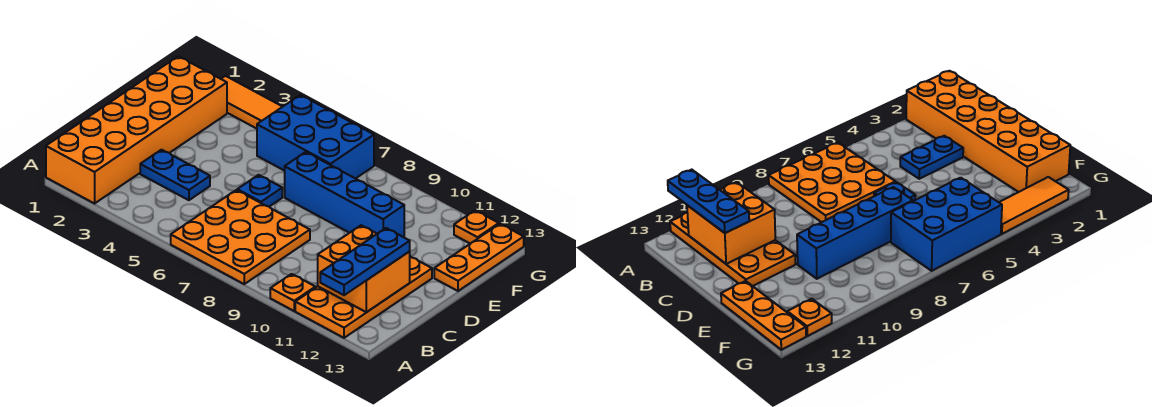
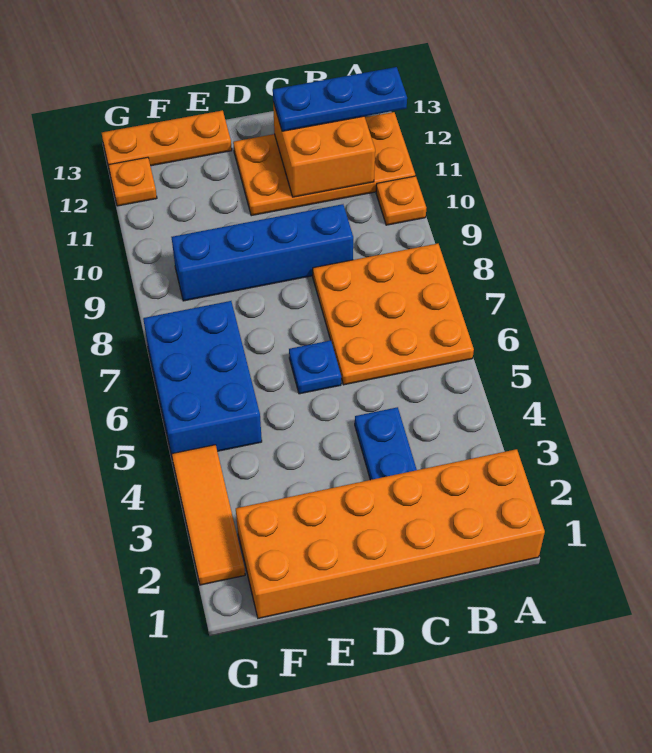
blue brick E7:E10 level 1 -> blue brick C9:F9 level 1

